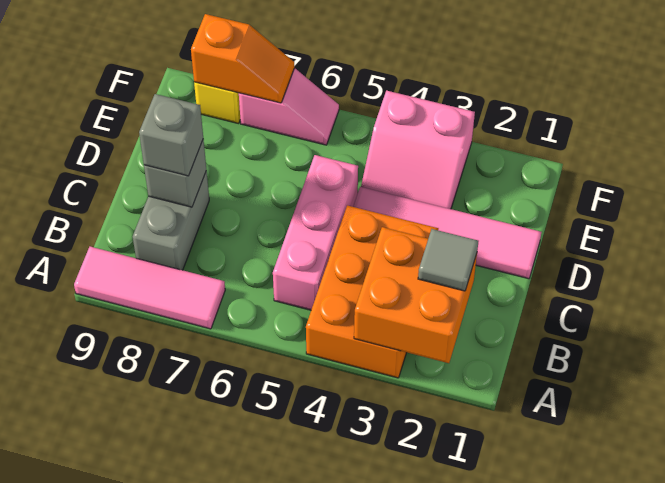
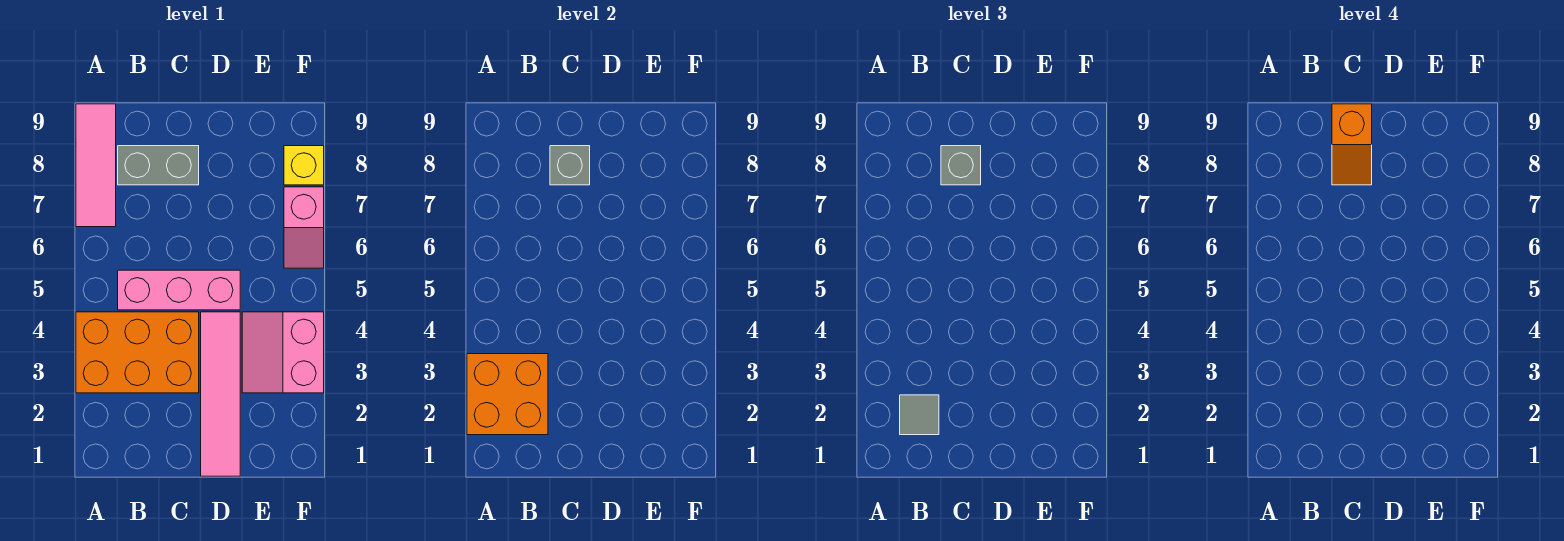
orange slope F7:F8 level 2 top 8 -> orange slope C8:C9 level 4 top 9

